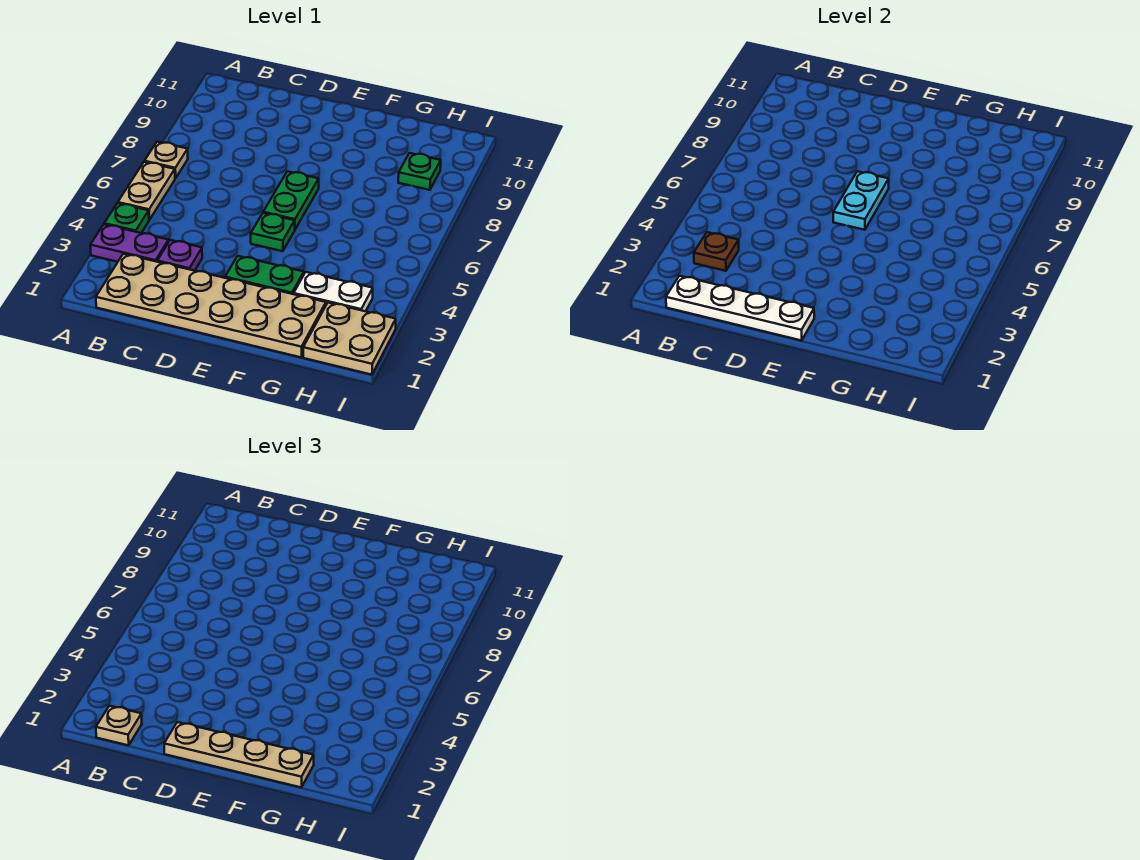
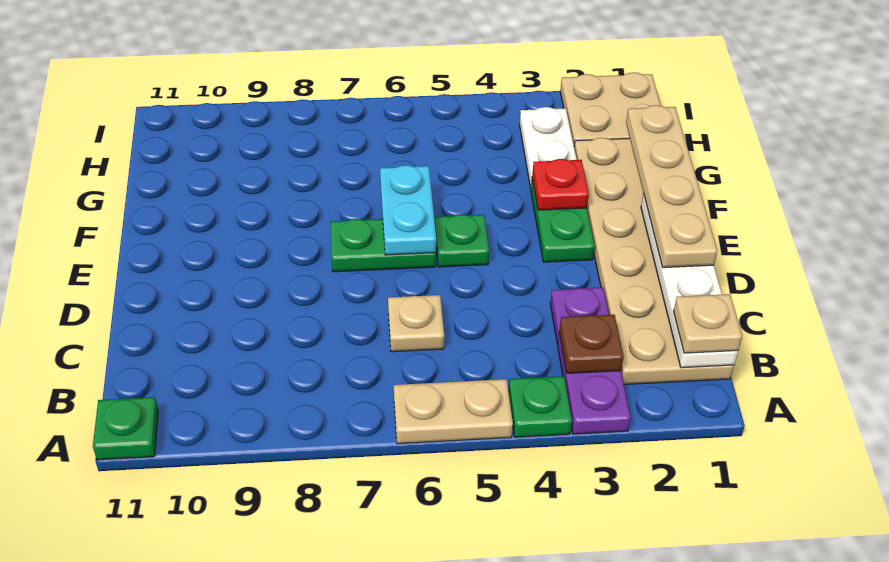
tan plate A7 level 1 -> tan plate C6 level 1
cyan plate E6:E7 level 2 -> cyan plate E6:F6 level 2
none -> red plate F3 level 2
green plate H9 level 1 -> green plate A11 level 1

